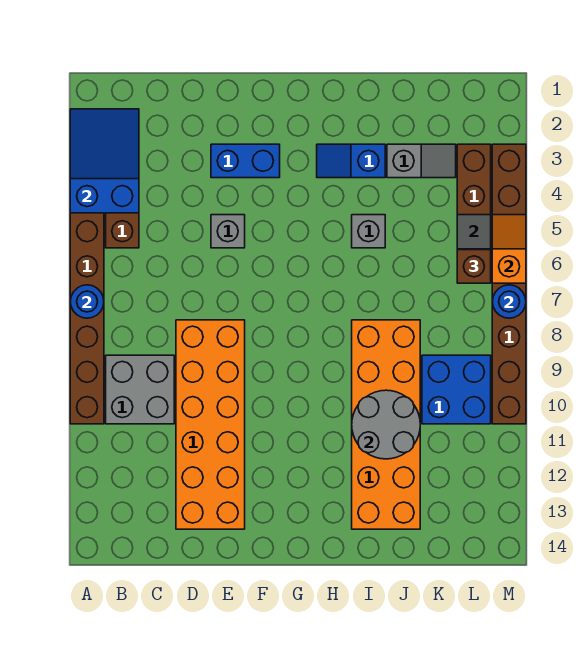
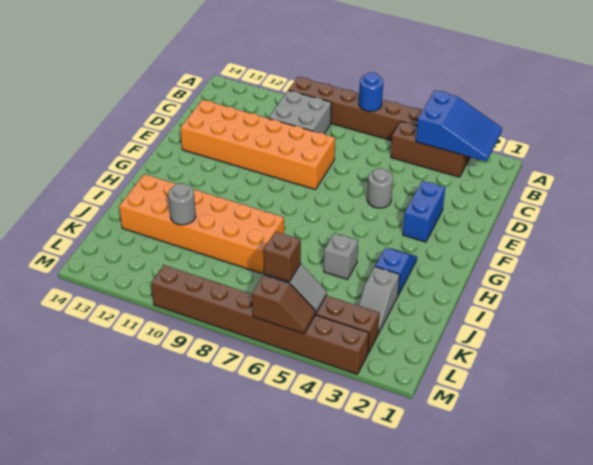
grey brick E5 level 1 -> grey round brick E5 level 1
grey round brick I10:J11 level 2 -> grey round brick J11 level 2
blue brick K9:L10 level 1 -> none
orange slope M5:M6 level 2 top 6 -> brown slope M5:M6 level 2 top 6
blue round brick M7 level 2 -> none

